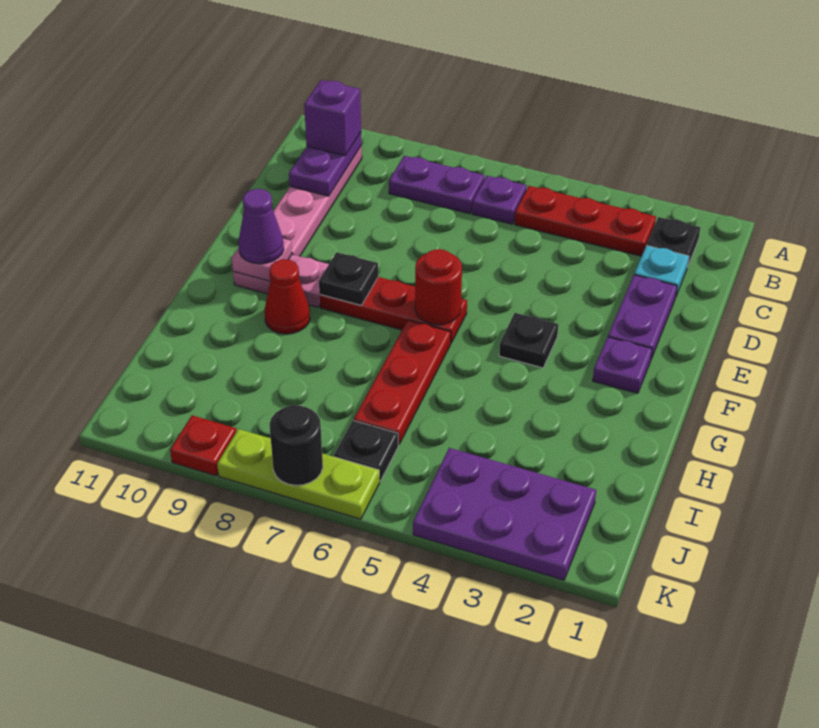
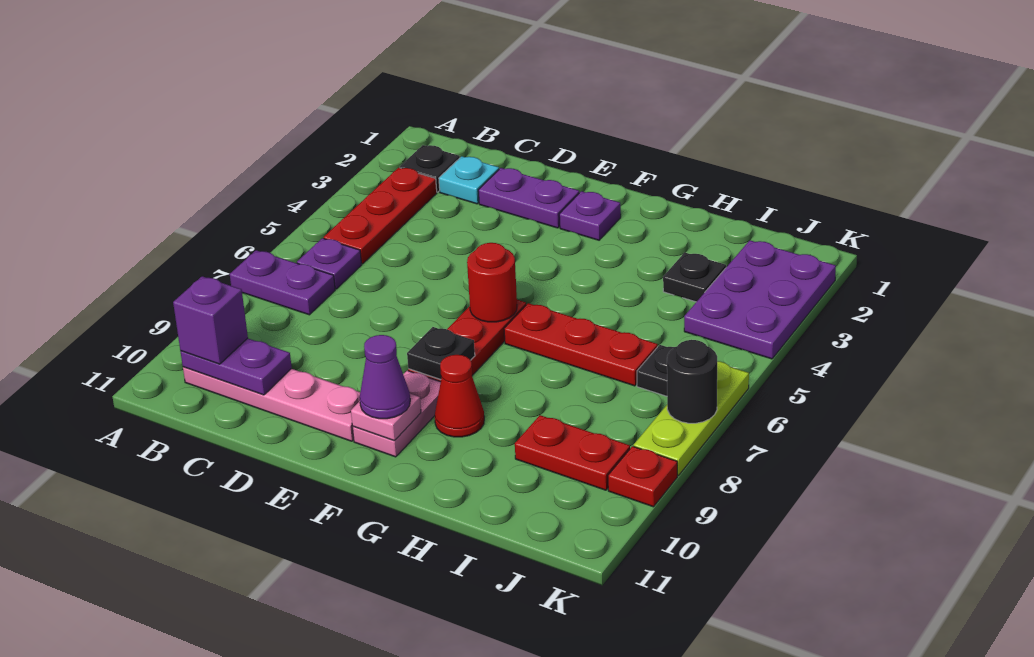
purple plate B7:B8 level 1 -> purple plate A7:B7 level 1
black plate F4 level 1 -> black plate I3 level 1
none -> red plate I9:J9 level 1

